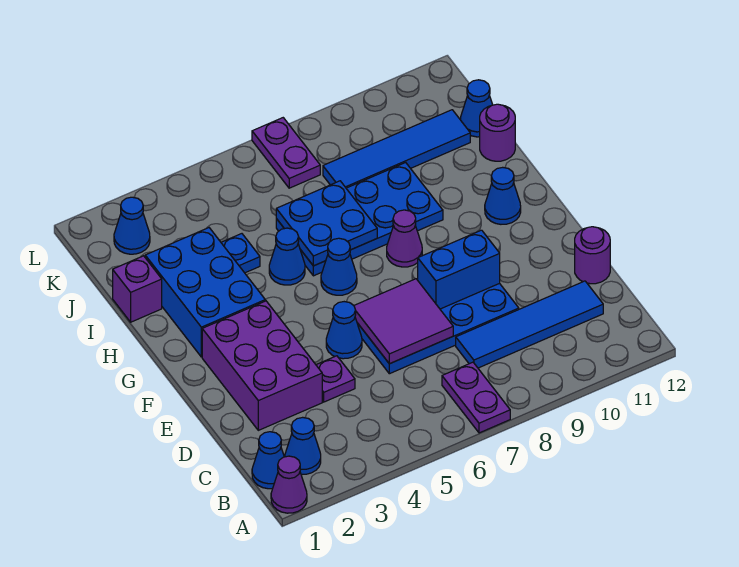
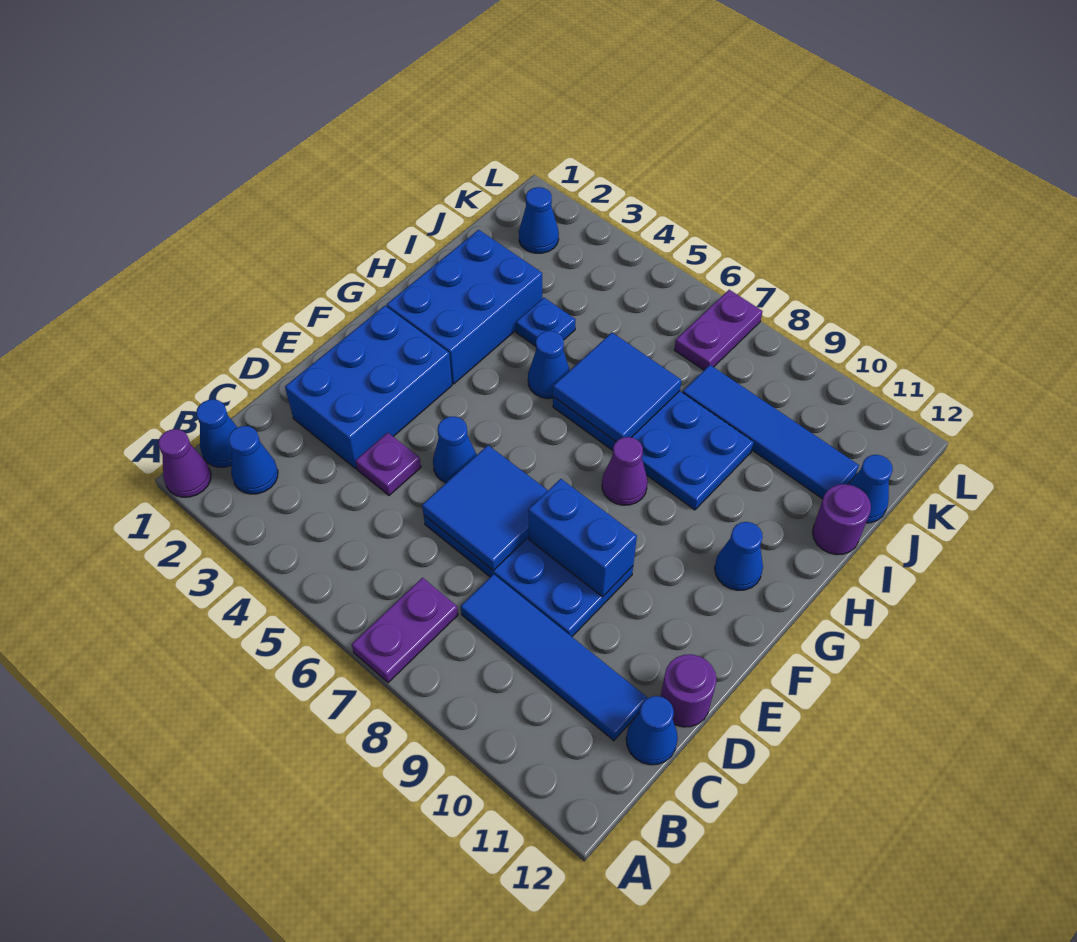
purple brick D2:F3 level 1 -> blue brick D2:F3 level 1
purple tile D6:E7 level 2 -> blue tile D6:E7 level 2
blue cone G6 level 1 -> blue cone C12 level 1
blue plate H6:I7 level 2 -> blue tile H6:I7 level 2
purple brick I1 level 1 -> none

